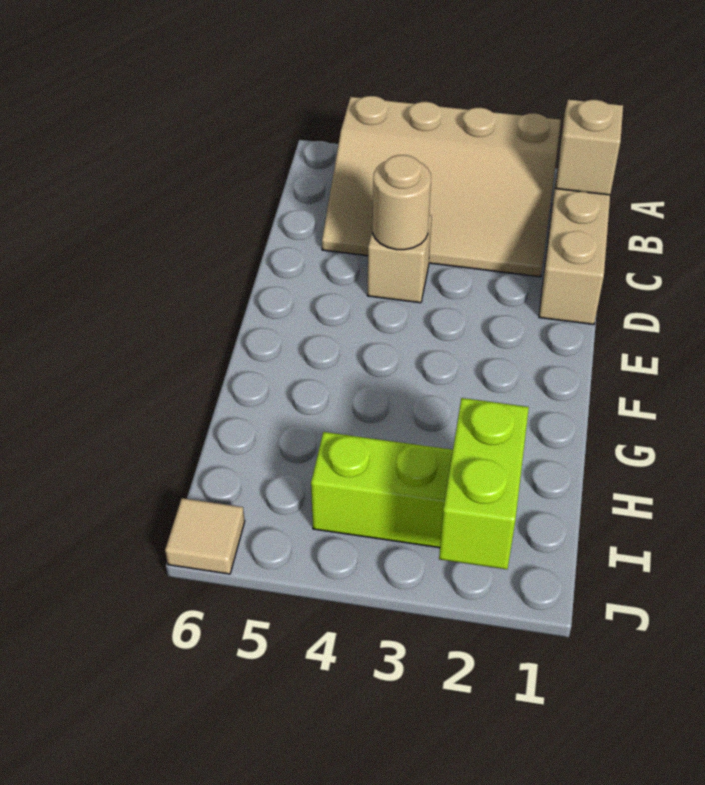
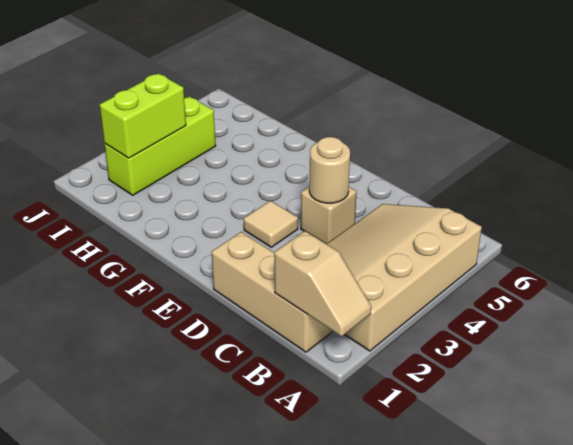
lime brick I2:J2 level 2 -> lime brick I2:I3 level 2
tan tile J6 level 1 -> tan tile E3 level 1

